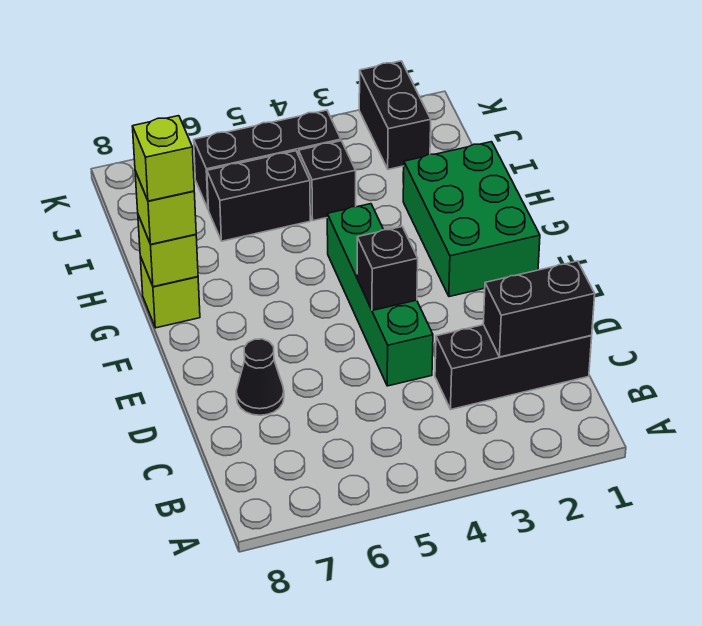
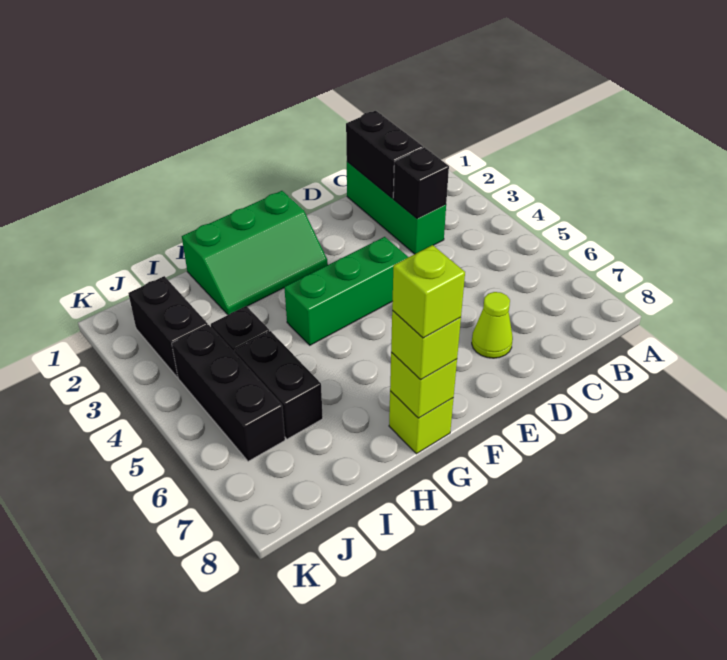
black brick C1:C3 level 1 -> green brick C1:C3 level 1
green brick D4:G4 level 1 -> green brick E4:G4 level 1
black cone D7 level 1 -> lime cone D7 level 1
black brick E4 level 2 -> black brick C3 level 2
green brick F1:H2 level 1 -> green slope F1:H2 level 1 top 1
black brick J2:K2 level 1 -> black brick J2:J3 level 1

